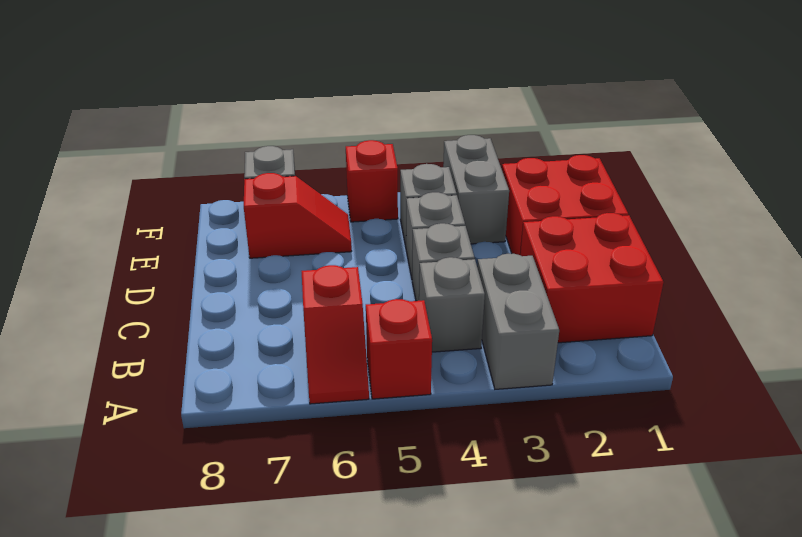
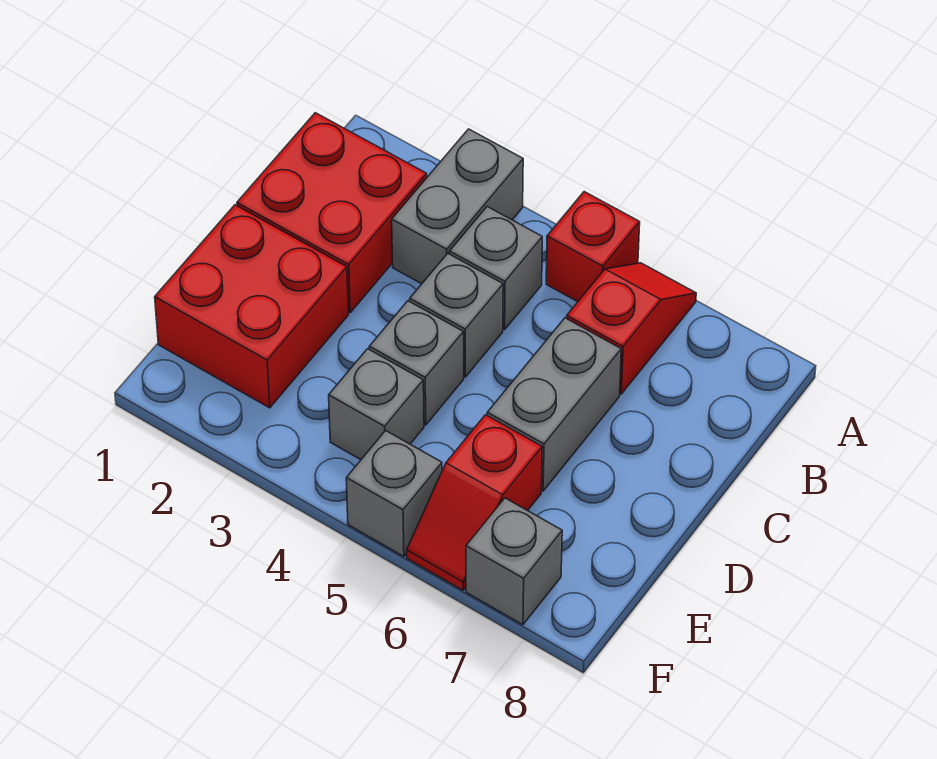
grey brick E3:F3 level 1 -> grey brick C6:D6 level 1
red slope E6:E7 level 1 top 7 -> red slope E6:F6 level 1 top E
red brick F5 level 1 -> grey brick F5 level 1

